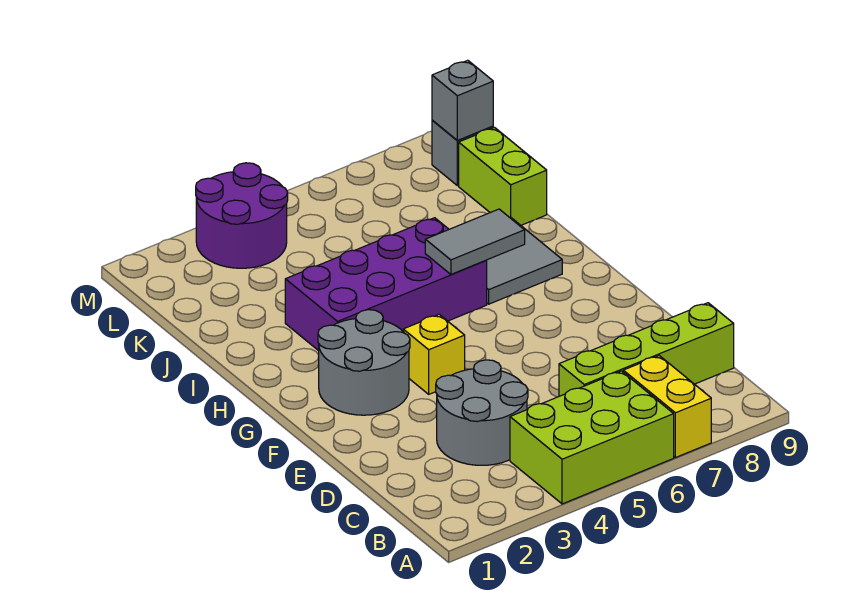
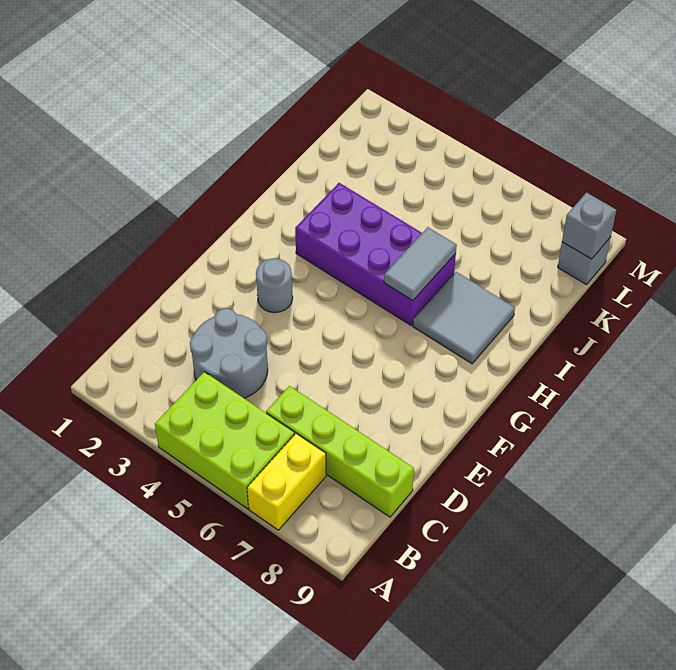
grey round brick F2:G3 level 1 -> grey round brick F3 level 1
yellow brick F4 level 1 -> none
grey tile H6:H7 level 2 -> grey tile H6:I6 level 2
lime brick J9:K9 level 1 -> none
purple round brick L3:M4 level 1 -> none

